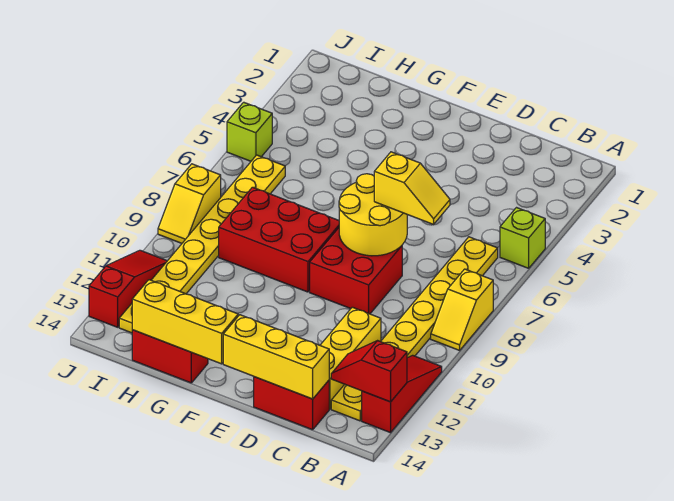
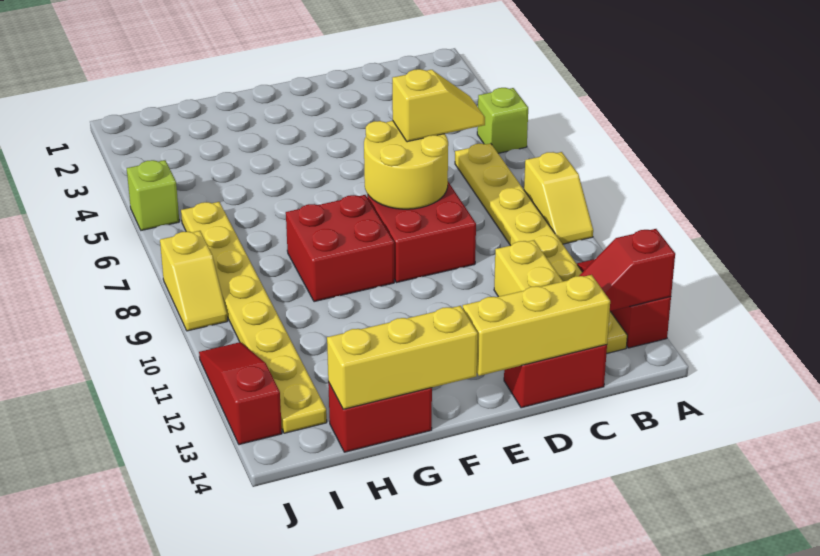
red brick F8:H9 level 1 -> red brick F8:G9 level 1

